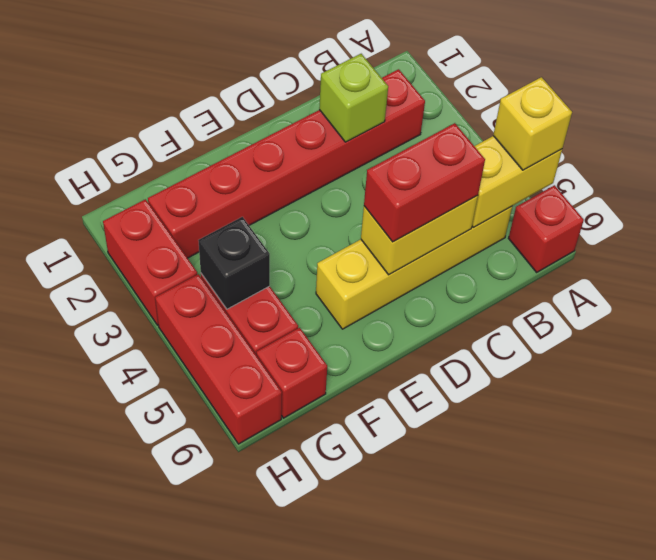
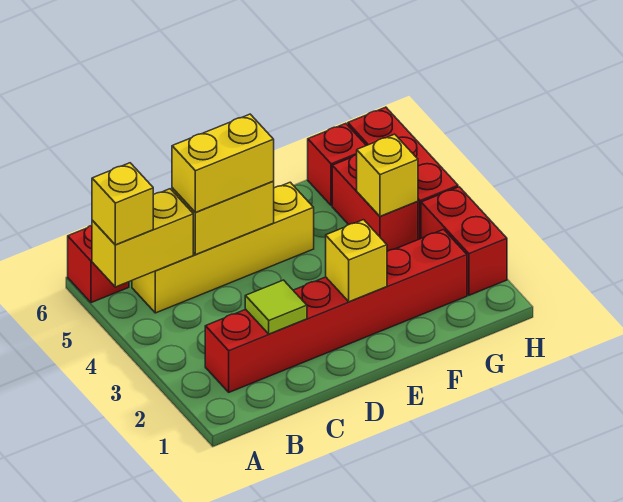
lime brick C2 level 2 -> lime tile C2 level 2
red brick C5:D5 level 3 -> yellow brick C5:D5 level 3
none -> yellow brick E2 level 2
black brick G4 level 2 -> yellow brick G4 level 2

